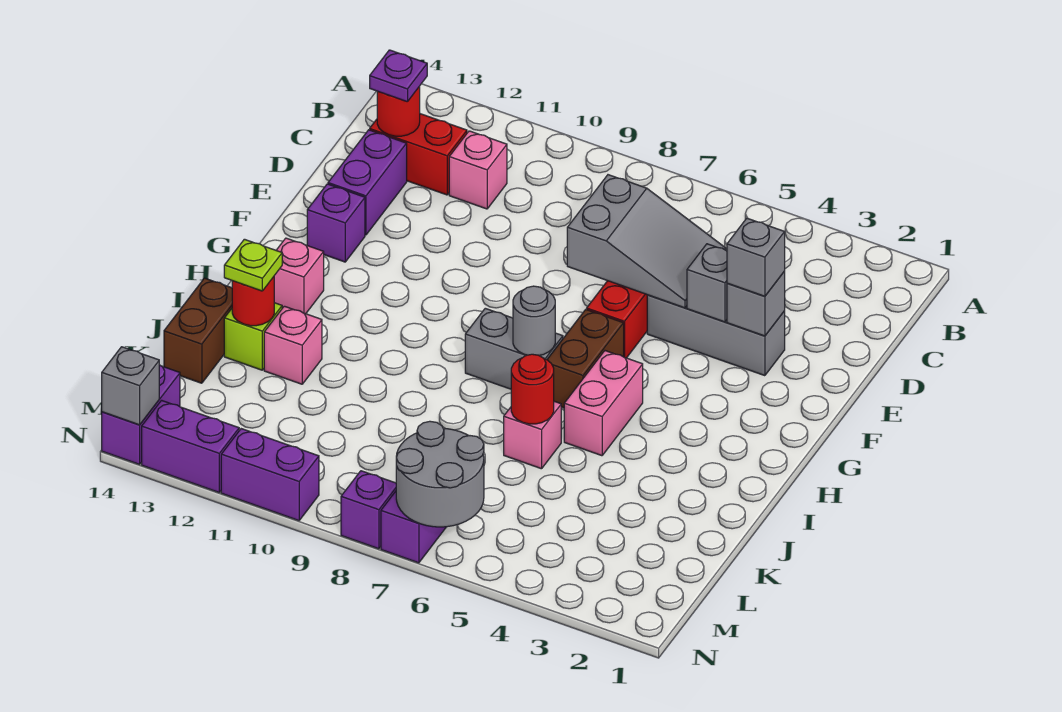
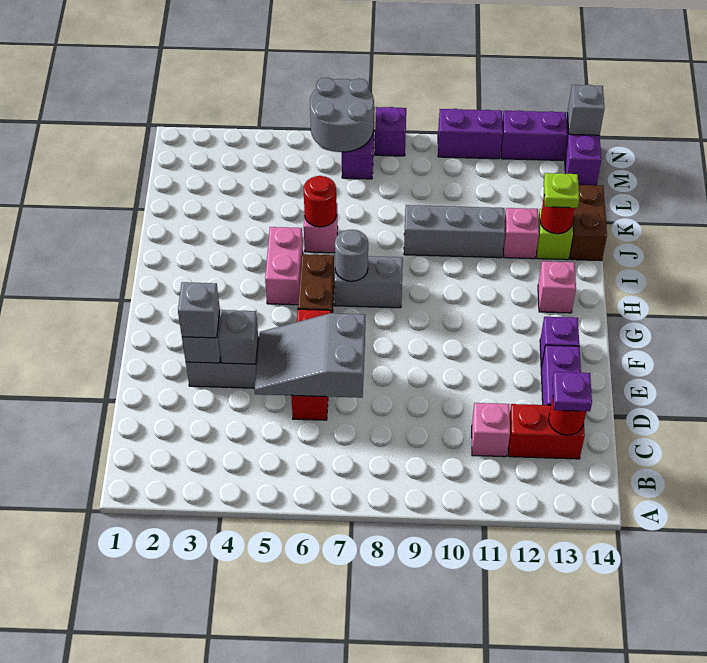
none -> grey brick J9:J11 level 1

